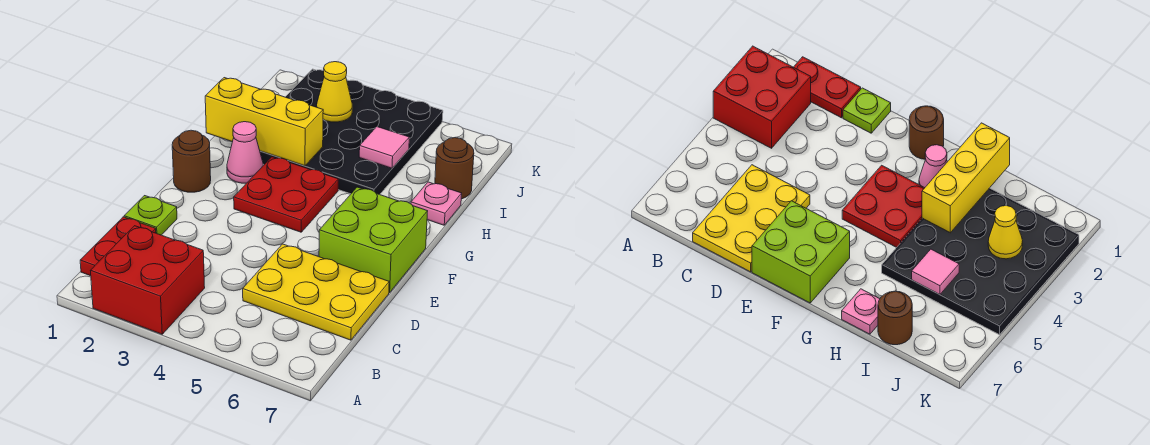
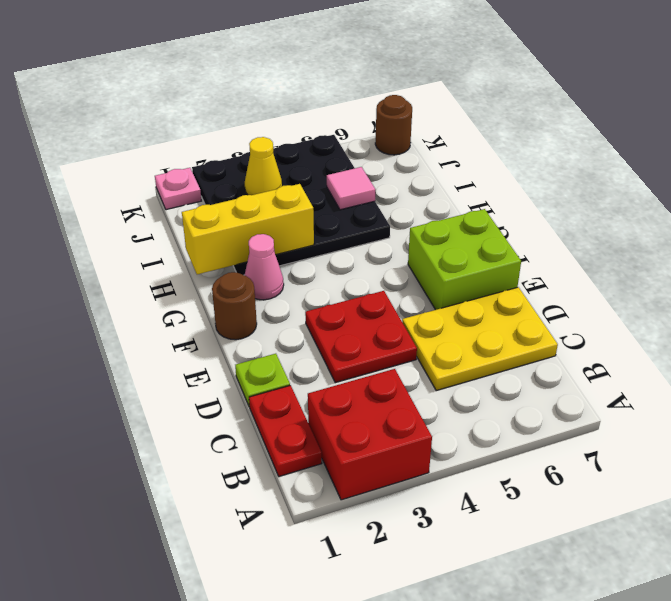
red plate F3:G4 level 1 -> red plate D3:E4 level 1
pink plate H7 level 1 -> pink plate K1 level 1
brown round brick I7 level 1 -> brown round brick K7 level 1

